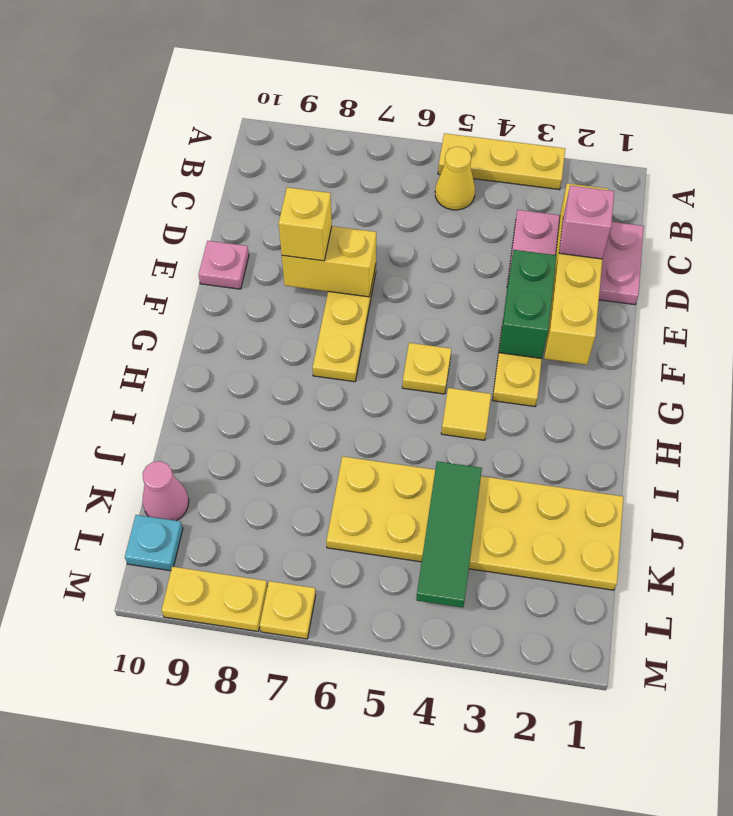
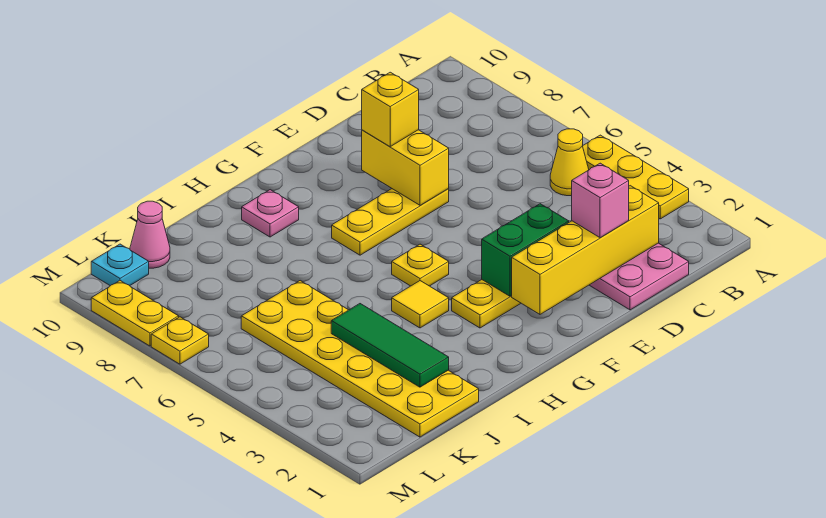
pink plate E10 level 1 -> pink plate H9 level 1
green tile J4:L4 level 2 -> green tile J2:J4 level 2

